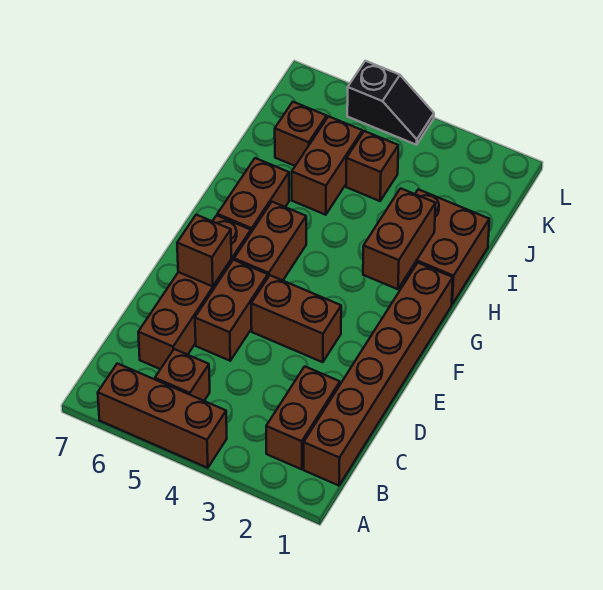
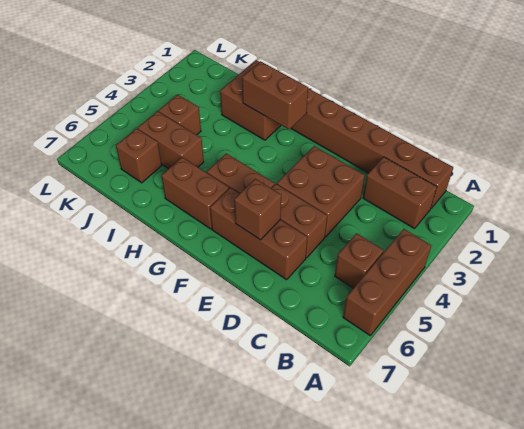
brown brick C6:F6 level 1 -> brown brick D6:F6 level 1
brown brick E3:E4 level 1 -> brown brick D3:E4 level 1
black slope L4:L5 level 1 top 5 -> none

